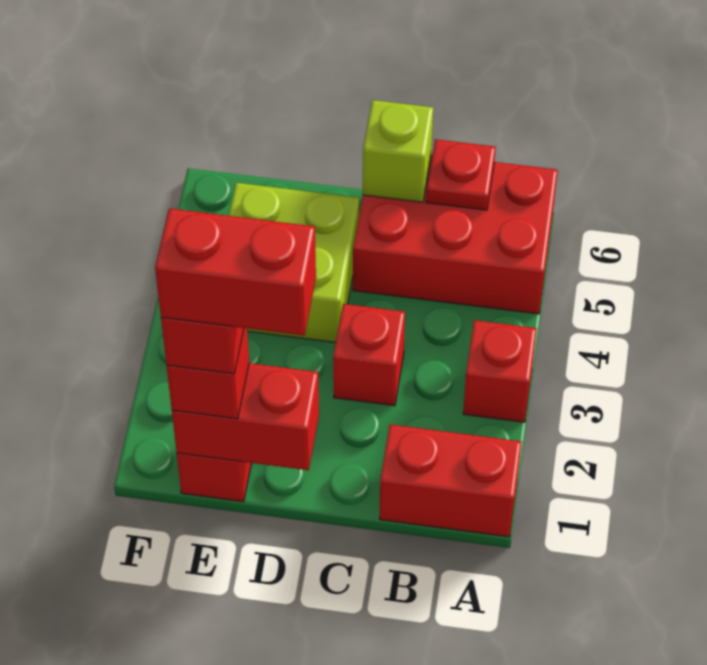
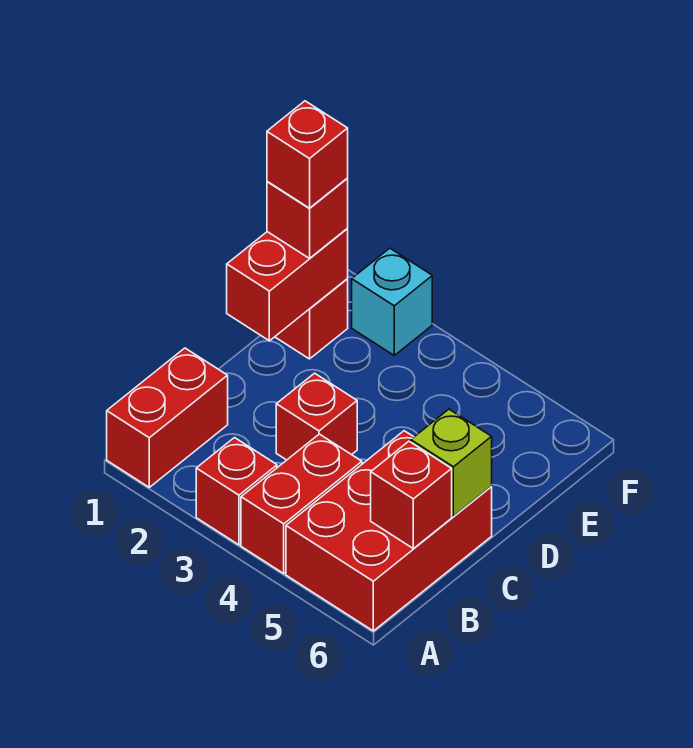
red plate B6 level 2 -> red brick B6 level 2
red brick D1:E1 level 5 -> red brick A4:B4 level 1
lime brick D4:E5 level 1 -> none
none -> cyan brick F2 level 1

